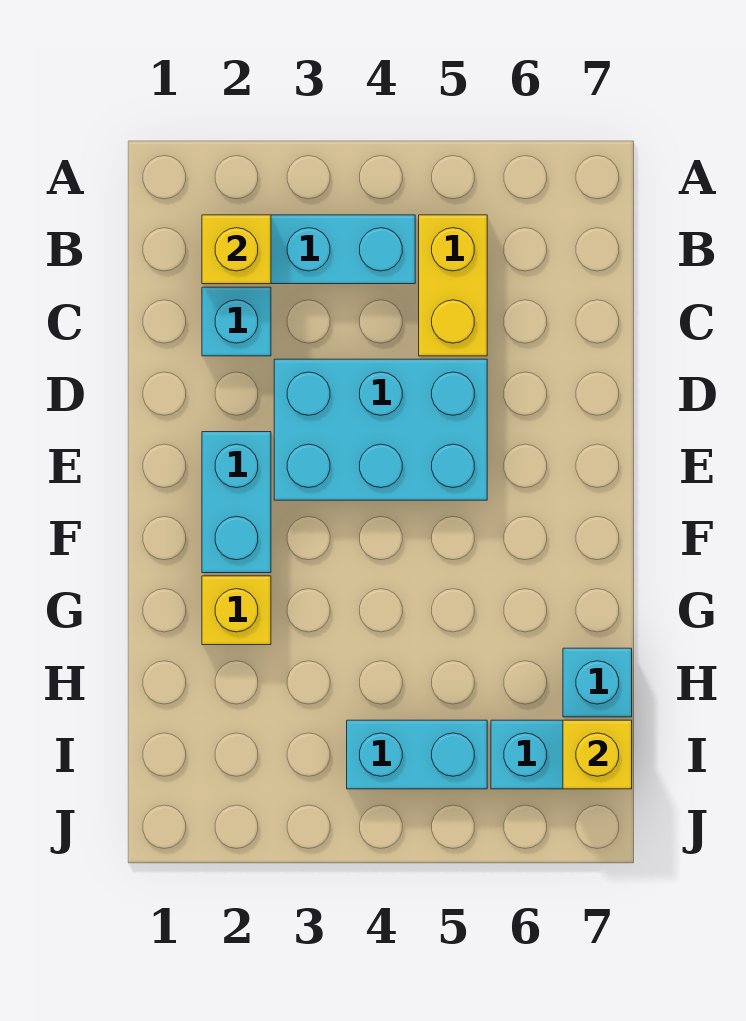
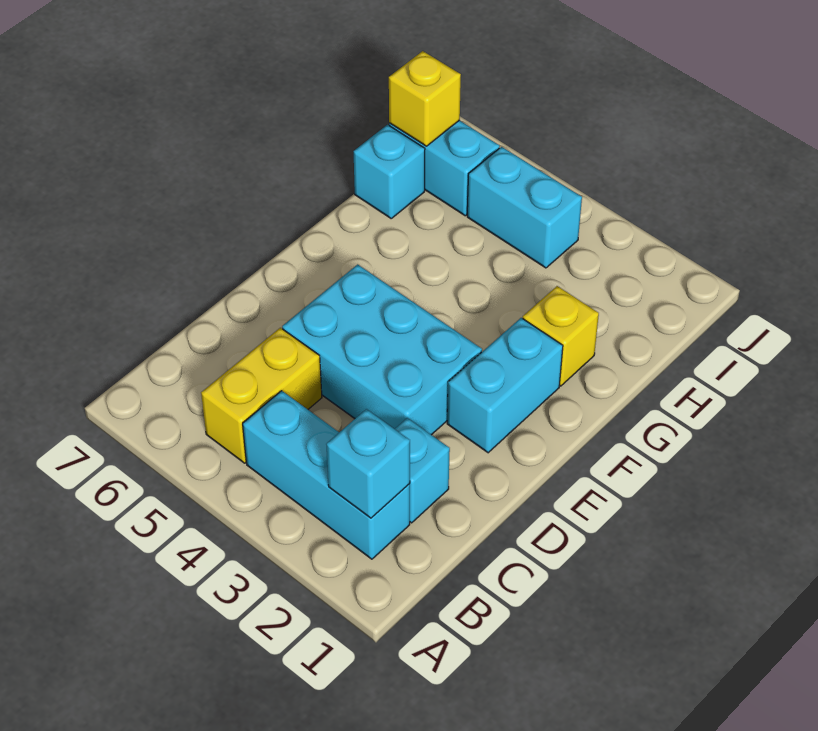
yellow brick B2 level 2 -> cyan brick B2 level 2

